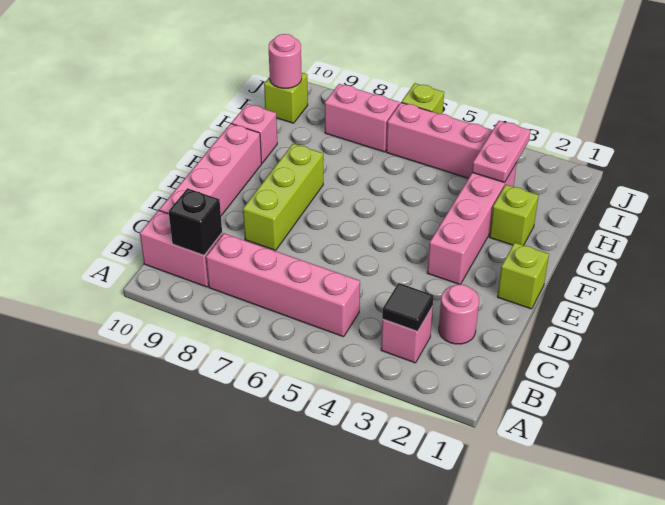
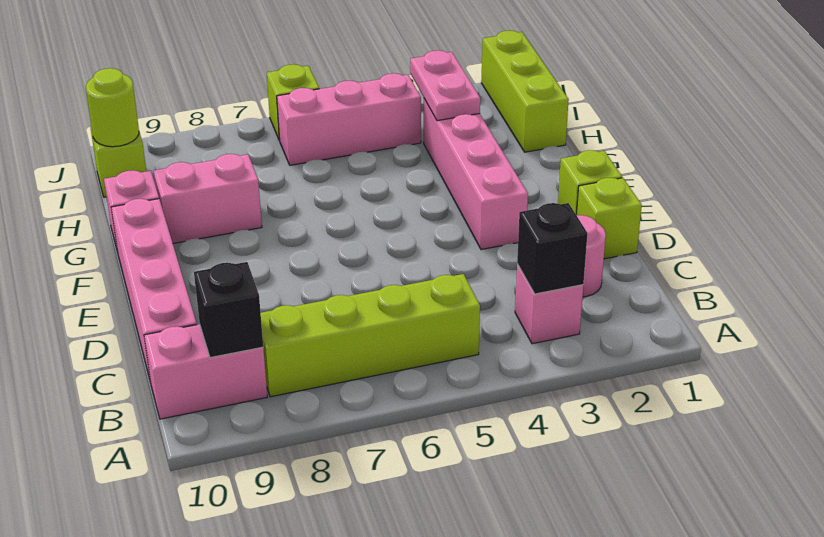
black tile B3 level 2 -> black brick B3 level 2
pink brick B5:B8 level 1 -> lime brick B5:B8 level 1
lime brick D8:F8 level 1 -> lime brick H1:J1 level 1
lime brick G2 level 1 -> lime brick D1 level 1
pink brick I7:I8 level 1 -> pink brick G8:G9 level 1
pink round brick I10 level 2 -> lime round brick I10 level 2

